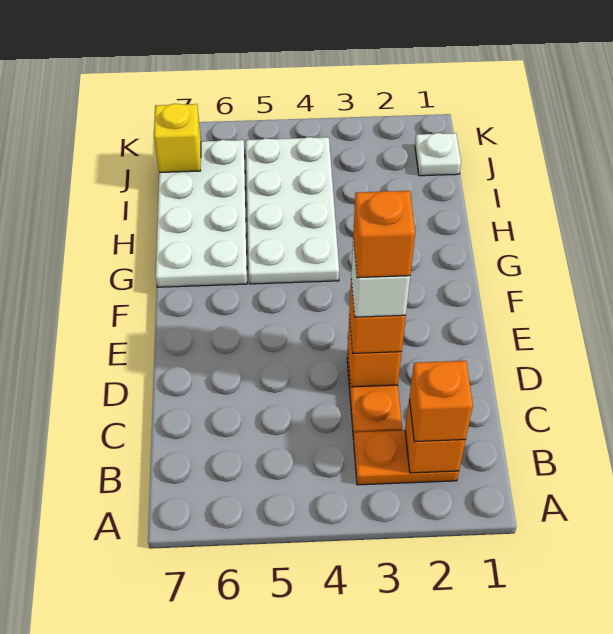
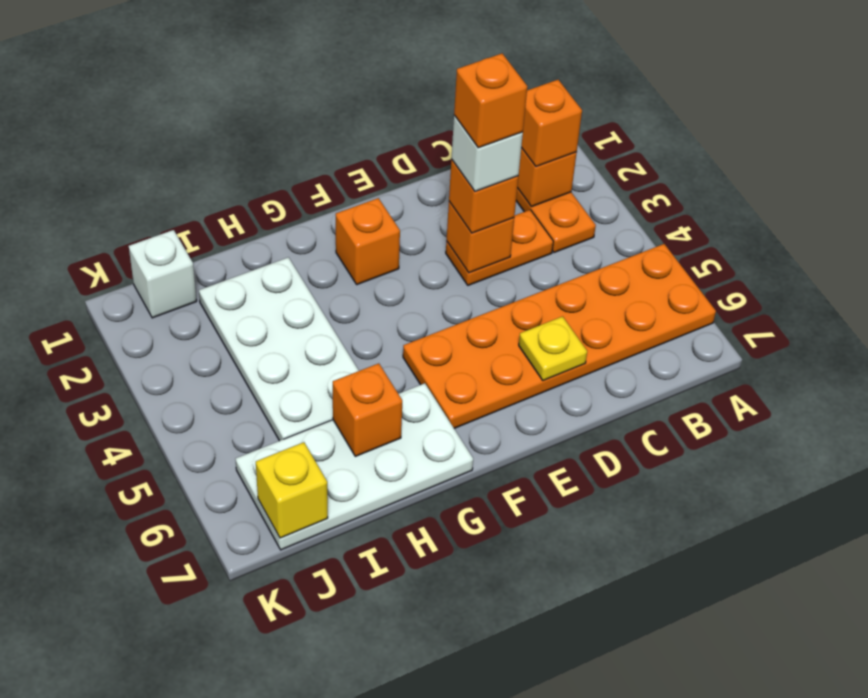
none -> orange plate A5:F6 level 1
none -> yellow plate D6 level 2
none -> orange brick F2 level 1
white plate G4:J5 level 1 -> white plate H2:I5 level 1
none -> orange brick H6 level 2
white plate J1 level 1 -> white brick J1 level 1

